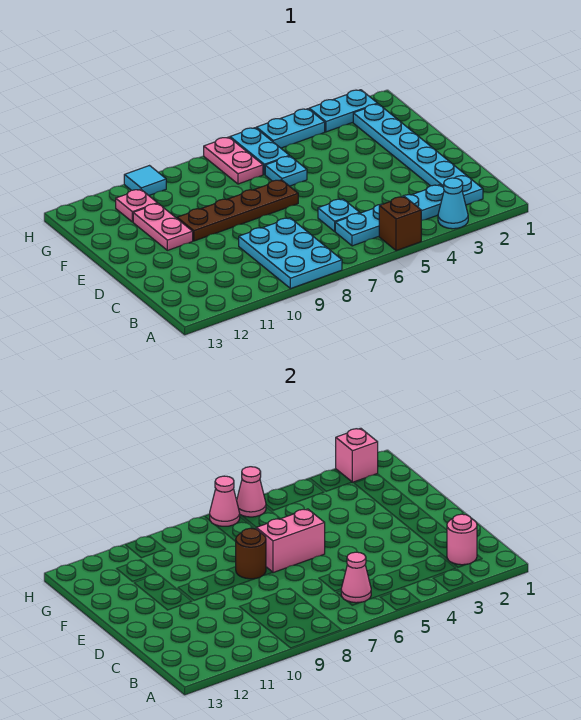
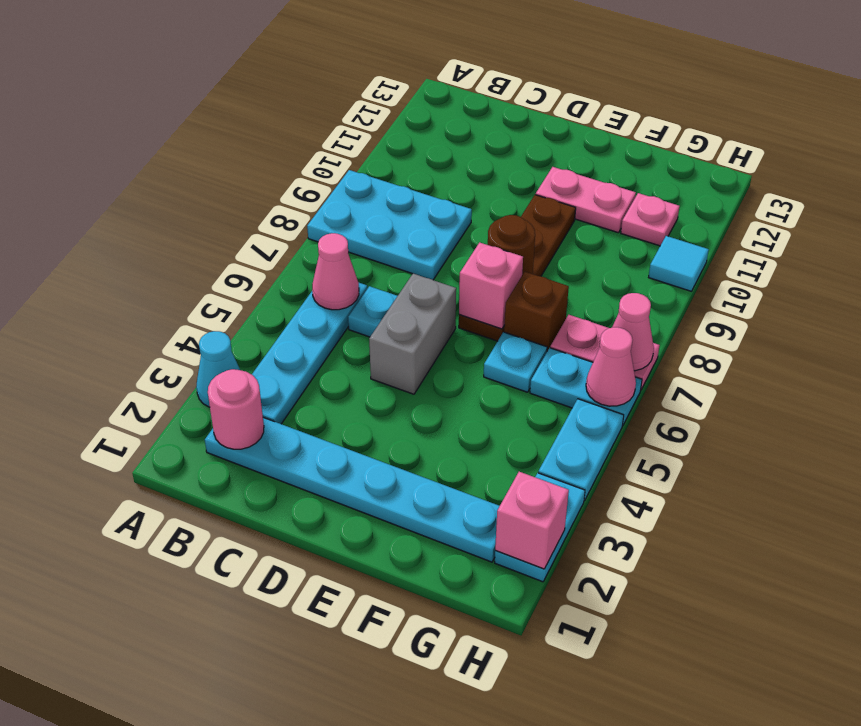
brown brick A5 level 1 -> brown brick F7 level 1
none -> grey brick D5:D6 level 1
pink brick E6:E7 level 2 -> pink brick E7 level 2

